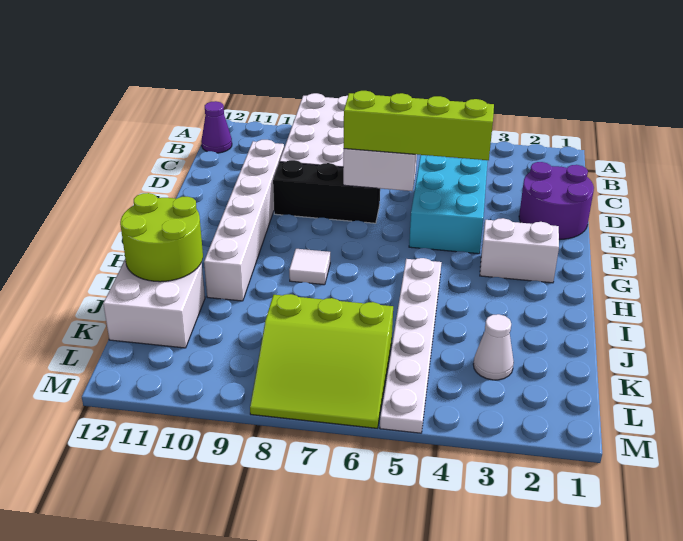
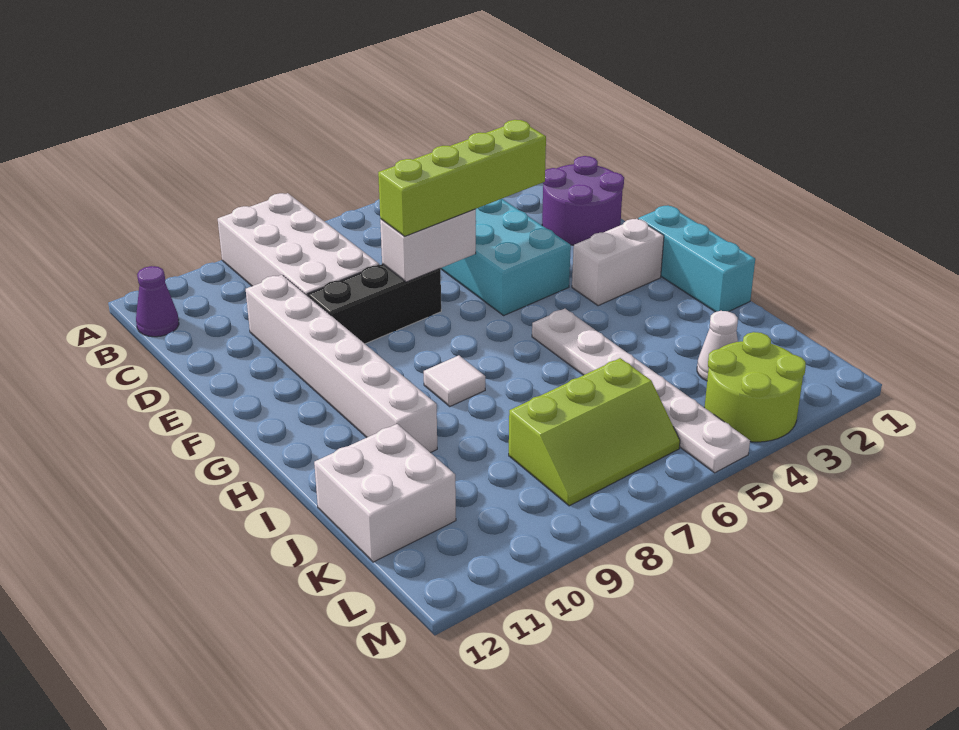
none -> cyan brick G1:I1 level 1
lime round brick I11:J12 level 2 -> lime round brick L3:M4 level 1
lime slope K6:M8 level 1 top K -> lime slope K6:L8 level 1 top K

